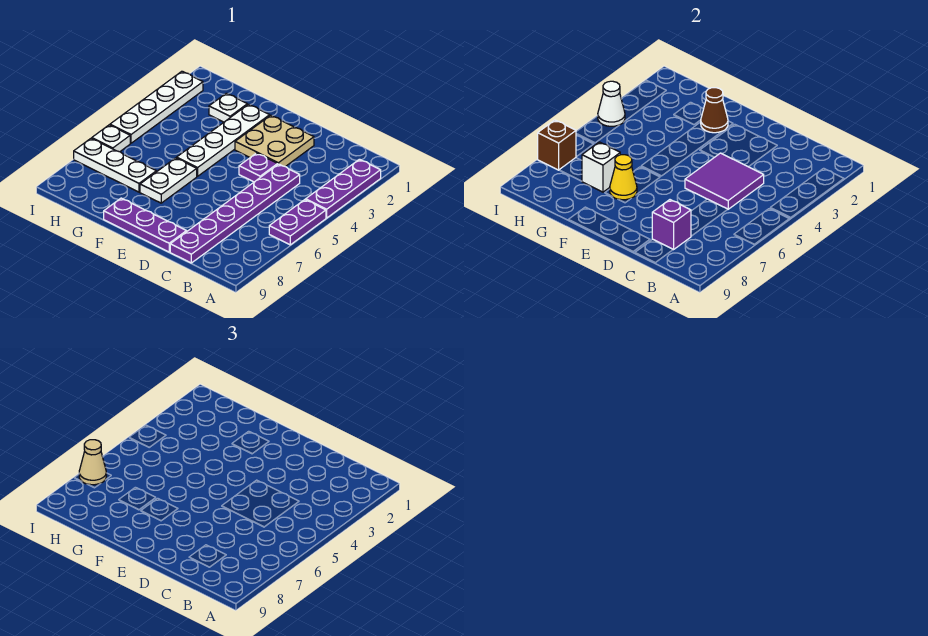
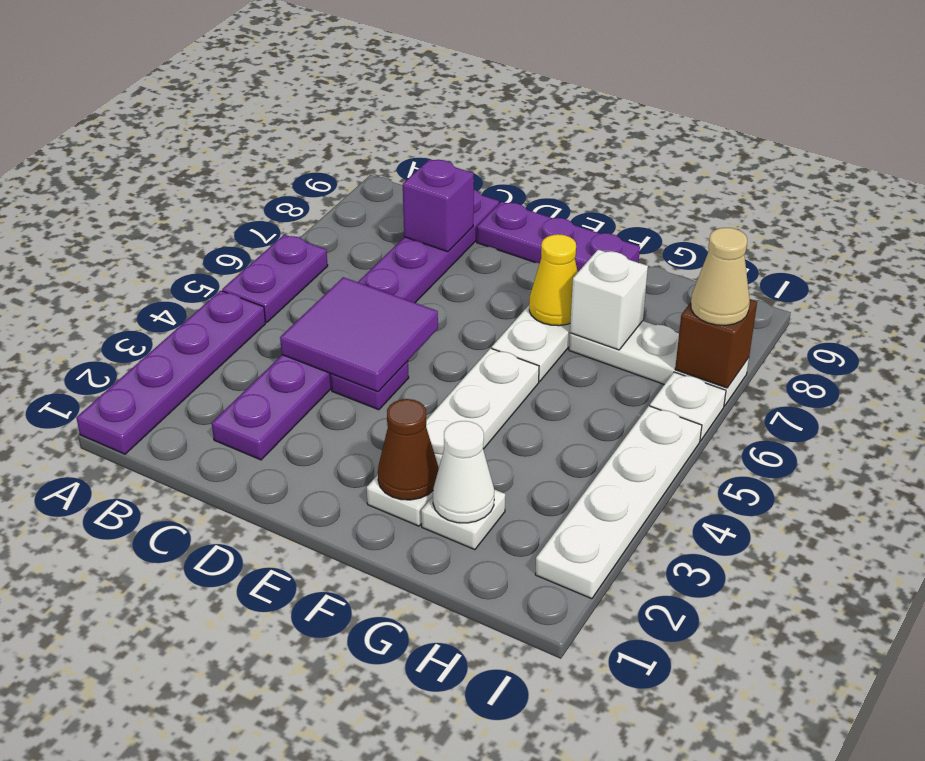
purple plate A2:A4 level 1 -> purple plate A1:A4 level 1
purple plate C4:C9 level 1 -> purple plate C2:C9 level 1
tan plate D2:E3 level 1 -> none
white cone I4 level 2 -> white cone G2 level 2

